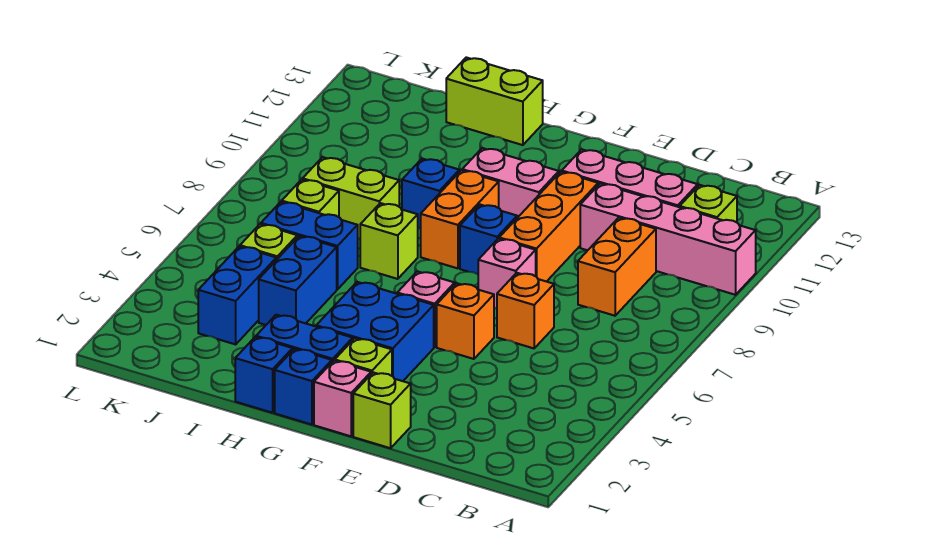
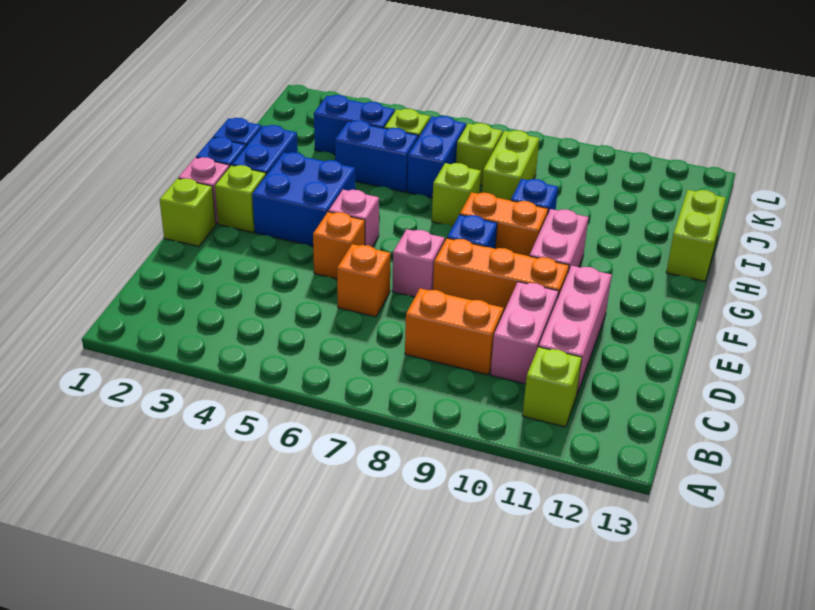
pink brick A10:D10 level 1 -> pink brick C10:D10 level 1

